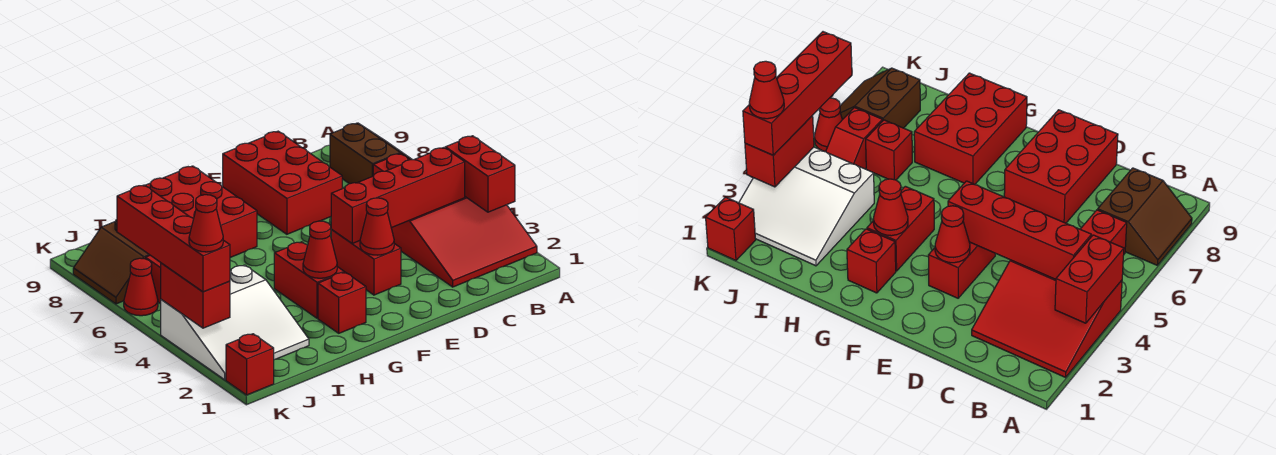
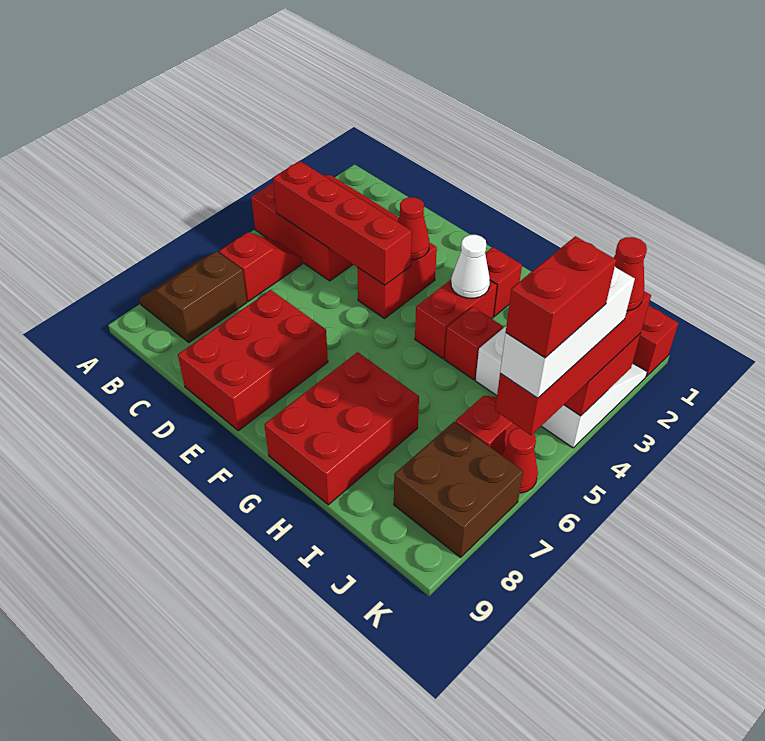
red brick A3:A4 level 2 -> red brick K5:K6 level 5
red cone G3 level 2 -> white cone G3 level 2
red brick I6 level 1 -> red brick H4 level 1
brown slope J7:K8 level 1 top J -> brown brick J7:K8 level 1
none -> white brick K4:K6 level 4

